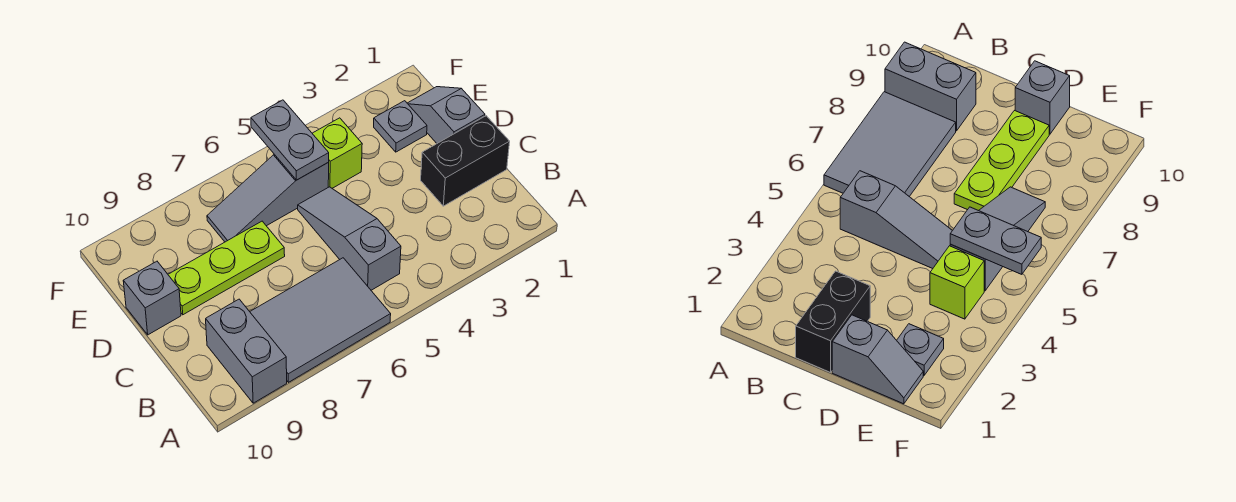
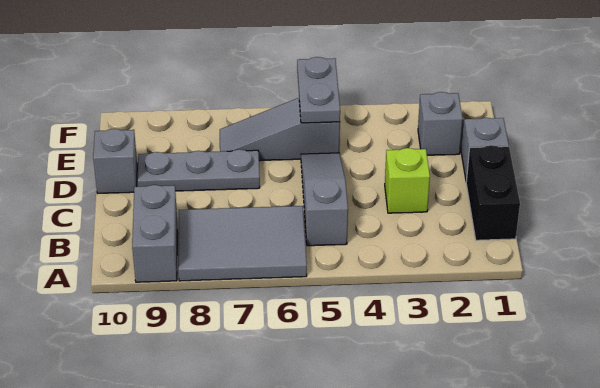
black brick C1:C2 level 1 -> black brick B1:C1 level 1
lime plate D7:D9 level 1 -> grey plate D7:D9 level 1
grey plate E2 level 1 -> grey brick E2 level 1
lime brick E4 level 1 -> lime brick C3 level 1

